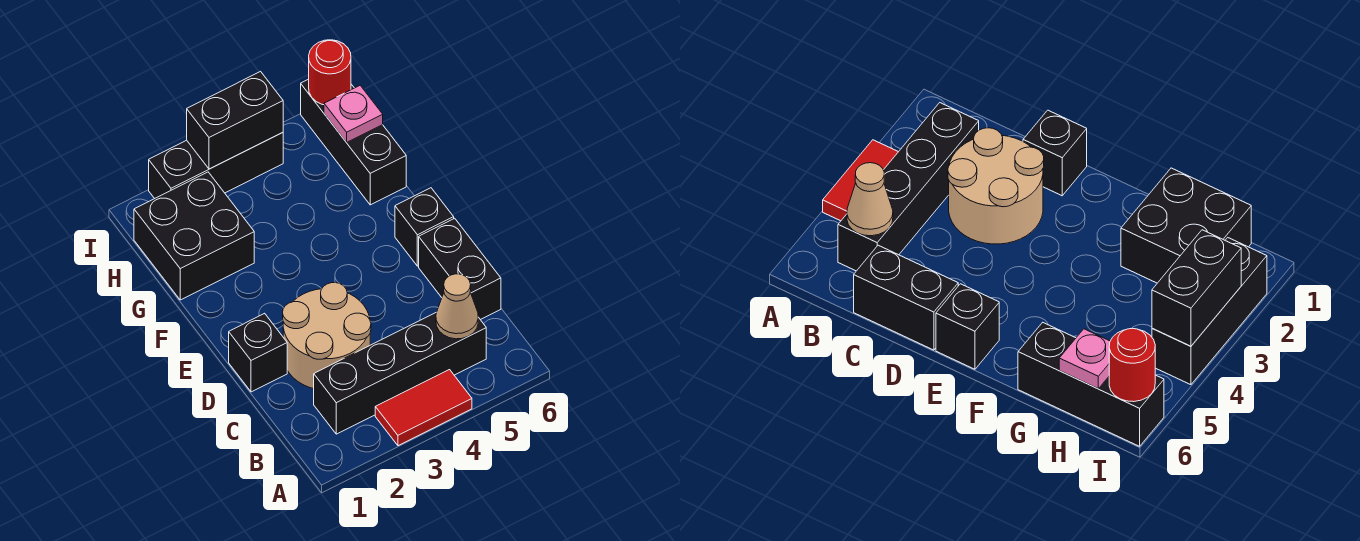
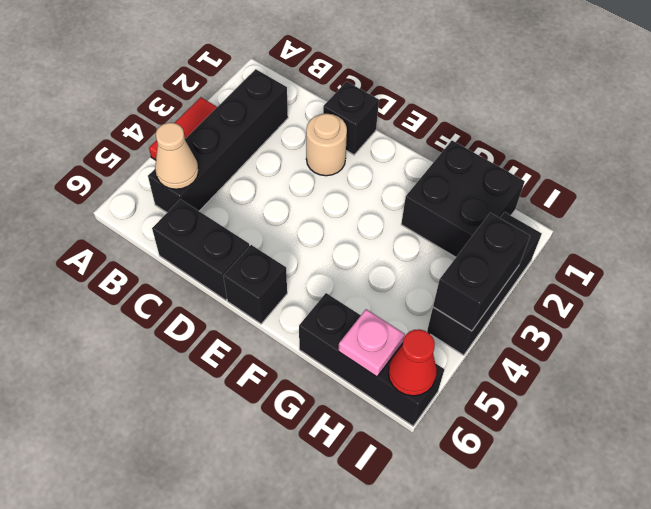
tan round brick C2:D3 level 1 -> tan round brick D2 level 1
red round brick I6 level 2 -> red cone I6 level 2

